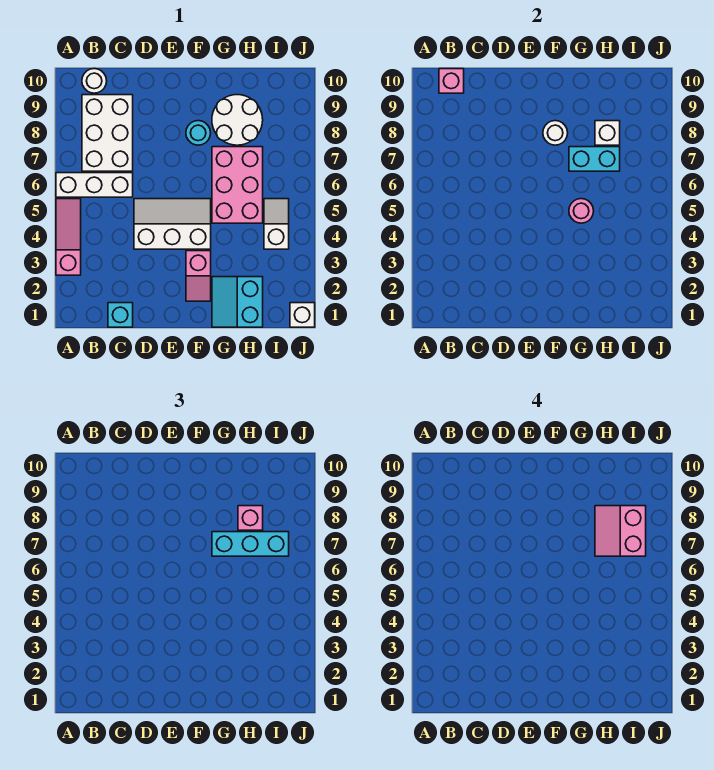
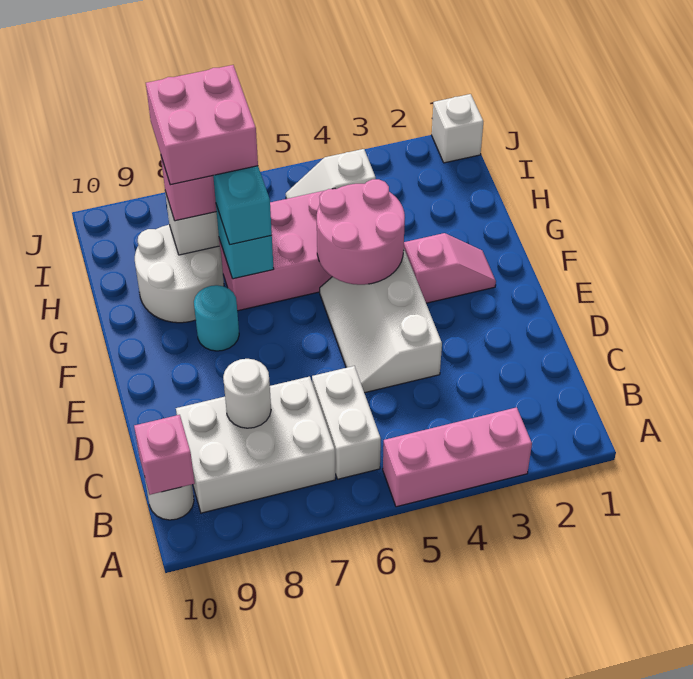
pink slope A3:A5 level 1 top 3 -> pink brick A3:A5 level 1
white brick A6:C6 level 1 -> white brick B6:C6 level 1
cyan brick C1 level 1 -> none
white round brick F8 level 2 -> white round brick C8 level 2
cyan slope G1:H2 level 1 top H -> none
pink round brick G5 level 2 -> pink round brick F4:G5 level 2
pink slope H7:I8 level 4 top I -> pink brick H7:I8 level 4

